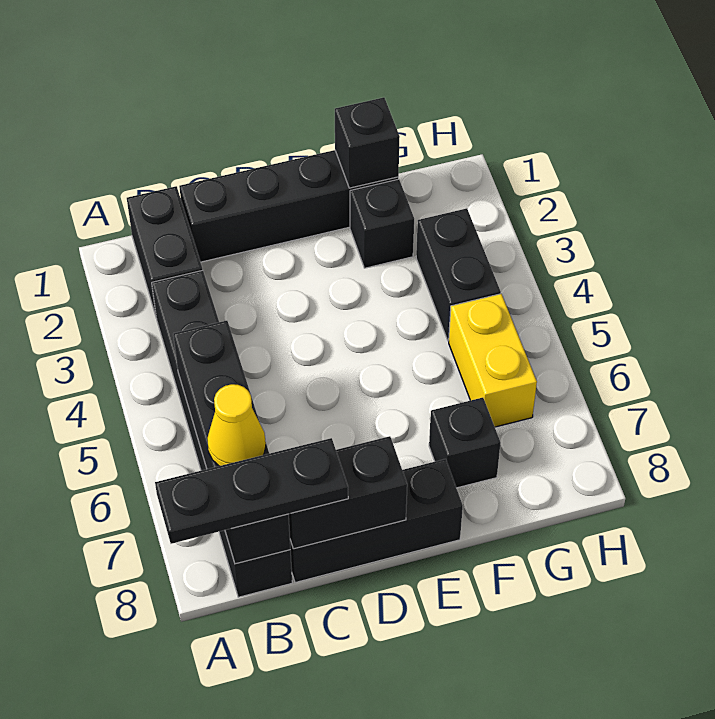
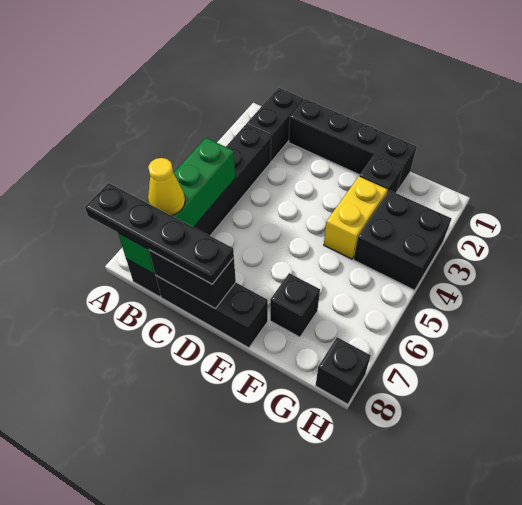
black plate A8:C8 level 3 -> black plate A8:D8 level 3
black brick B5:B8 level 2 -> green brick B5:B8 level 2
black brick F1 level 2 -> black brick H8 level 1
black brick G3:G4 level 1 -> black brick G3:H4 level 1
yellow brick G5:G6 level 1 -> yellow brick F3:F4 level 1

